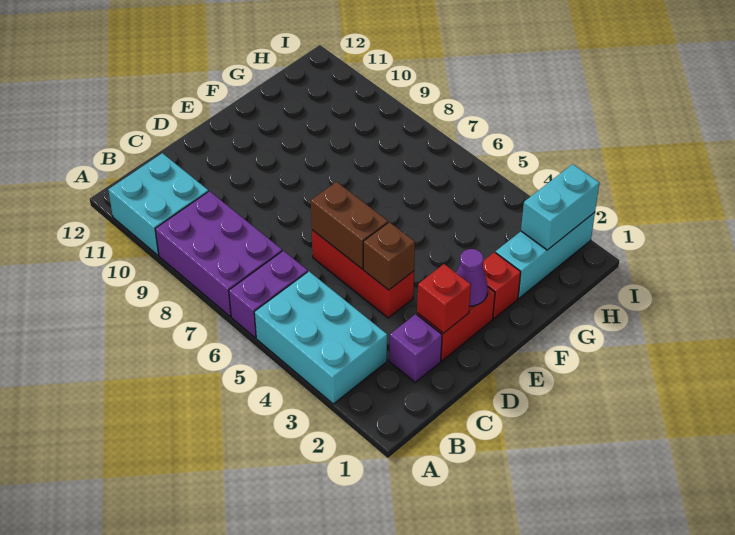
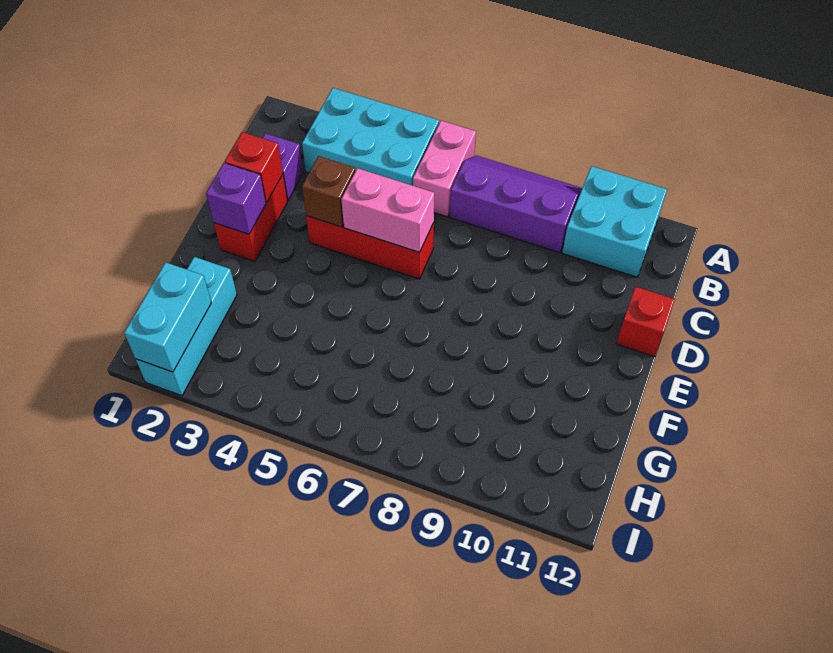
purple brick A6:B6 level 1 -> pink brick A6:B6 level 1
purple brick A7:B9 level 1 -> purple slope A7:B9 level 1 top B
brown brick D5:D6 level 2 -> pink brick D5:D6 level 2
purple cone E2 level 2 -> purple brick E2 level 2
red brick F2 level 1 -> red brick D12 level 1

